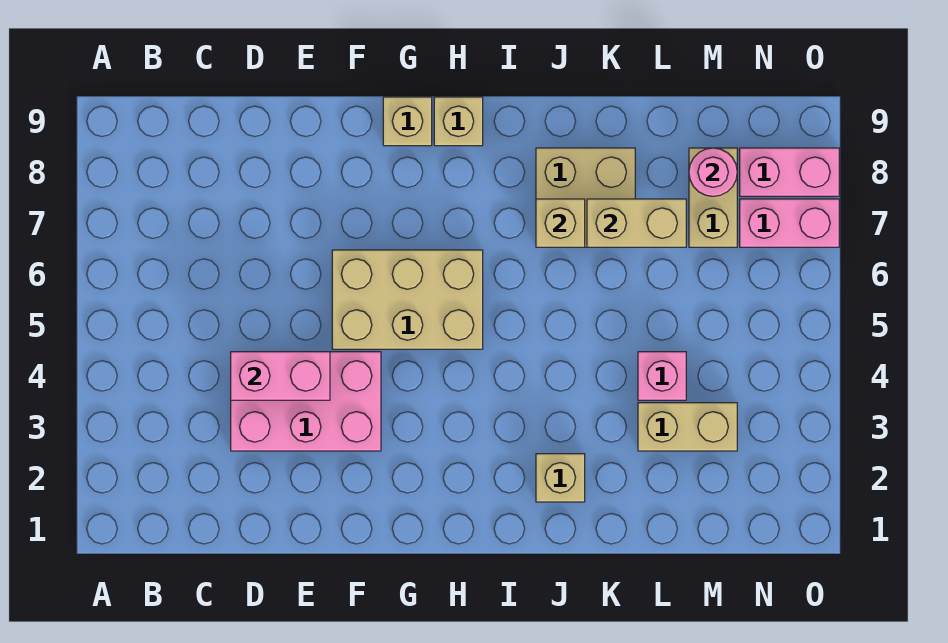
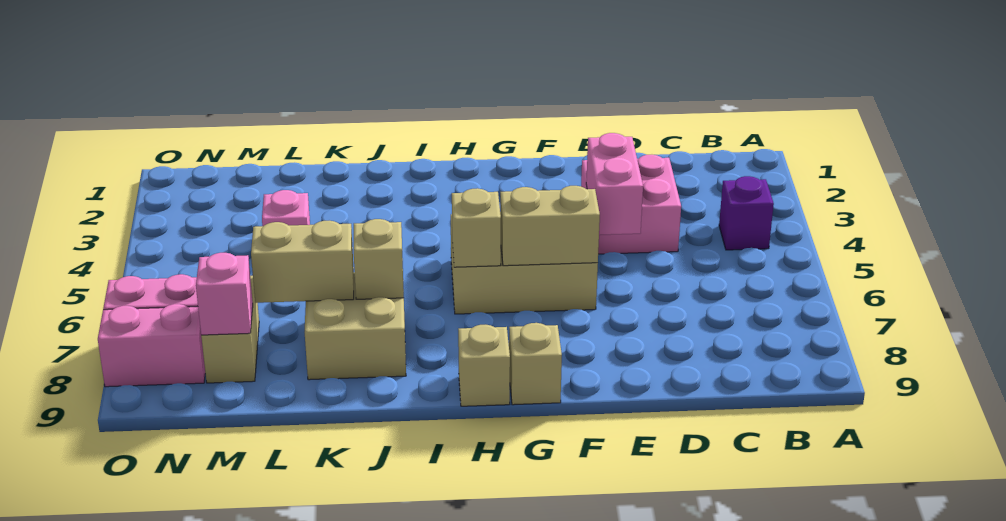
none -> purple brick B4 level 1
pink brick D3:F4 level 1 -> pink brick D3:E4 level 1
pink brick D4:E4 level 2 -> pink brick E4:E5 level 2
tan brick J2 level 1 -> tan brick H6 level 2
tan brick L3:M3 level 1 -> tan brick F6:G6 level 2
pink round brick M8 level 2 -> pink brick M8 level 2

